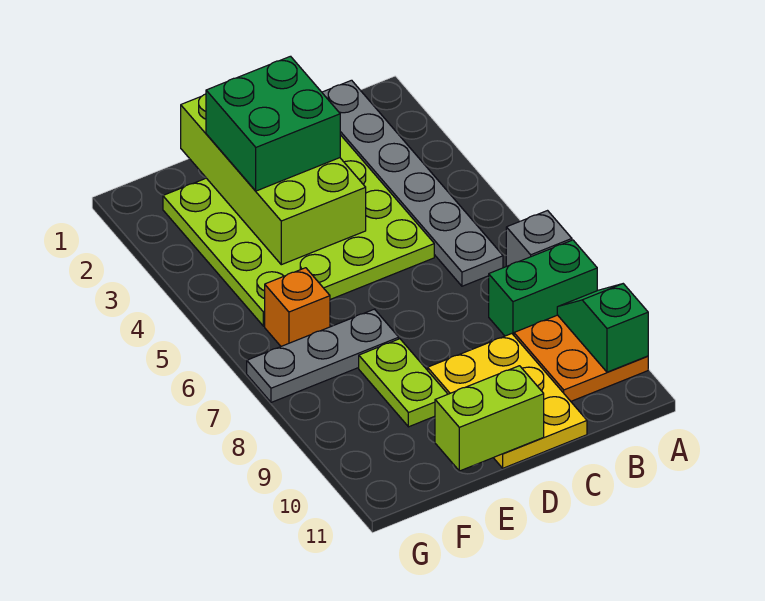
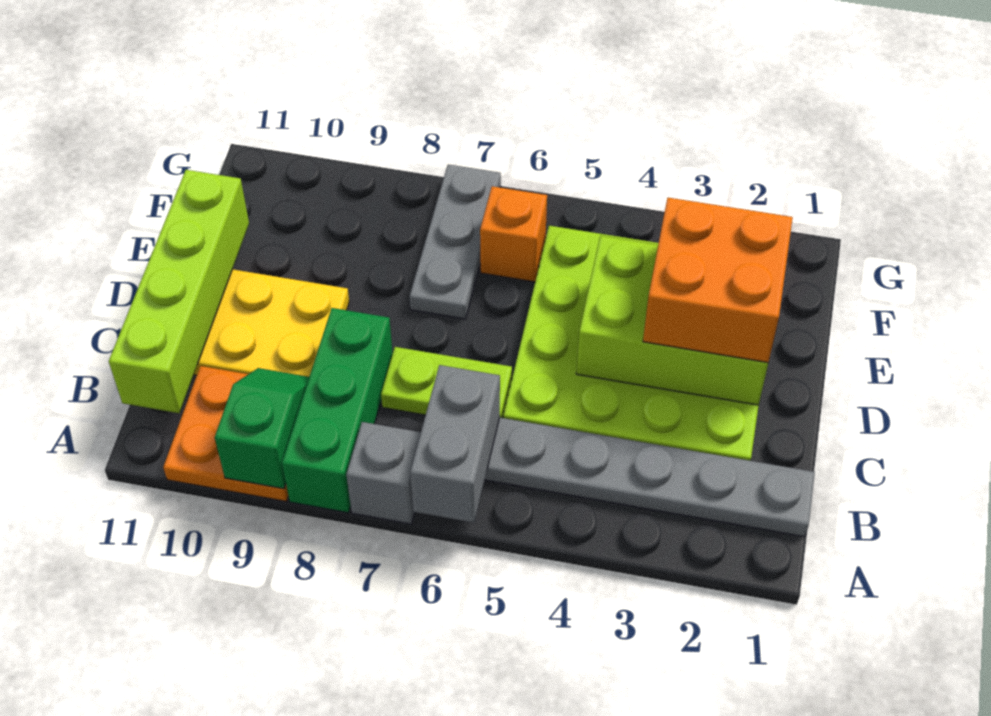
none -> grey brick A6:B6 level 2
green brick A8:B8 level 1 -> green brick A8:C8 level 1
green slope A9:A10 level 2 top 10 -> green slope A9:B9 level 2 top A
lime brick D1:E4 level 2 -> lime brick D2:E4 level 2
green brick D2:E3 level 3 -> orange brick D2:E3 level 3
lime brick D11:E11 level 2 -> lime brick B11:E11 level 2
lime plate E8:E9 level 1 -> lime plate C6:C7 level 1

